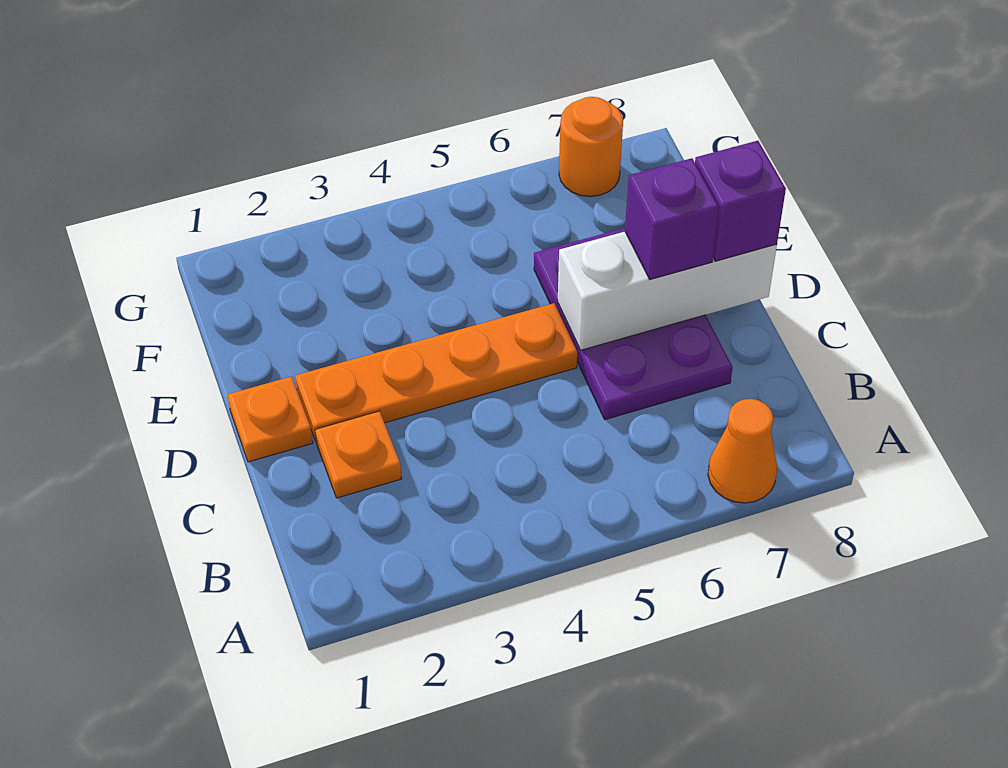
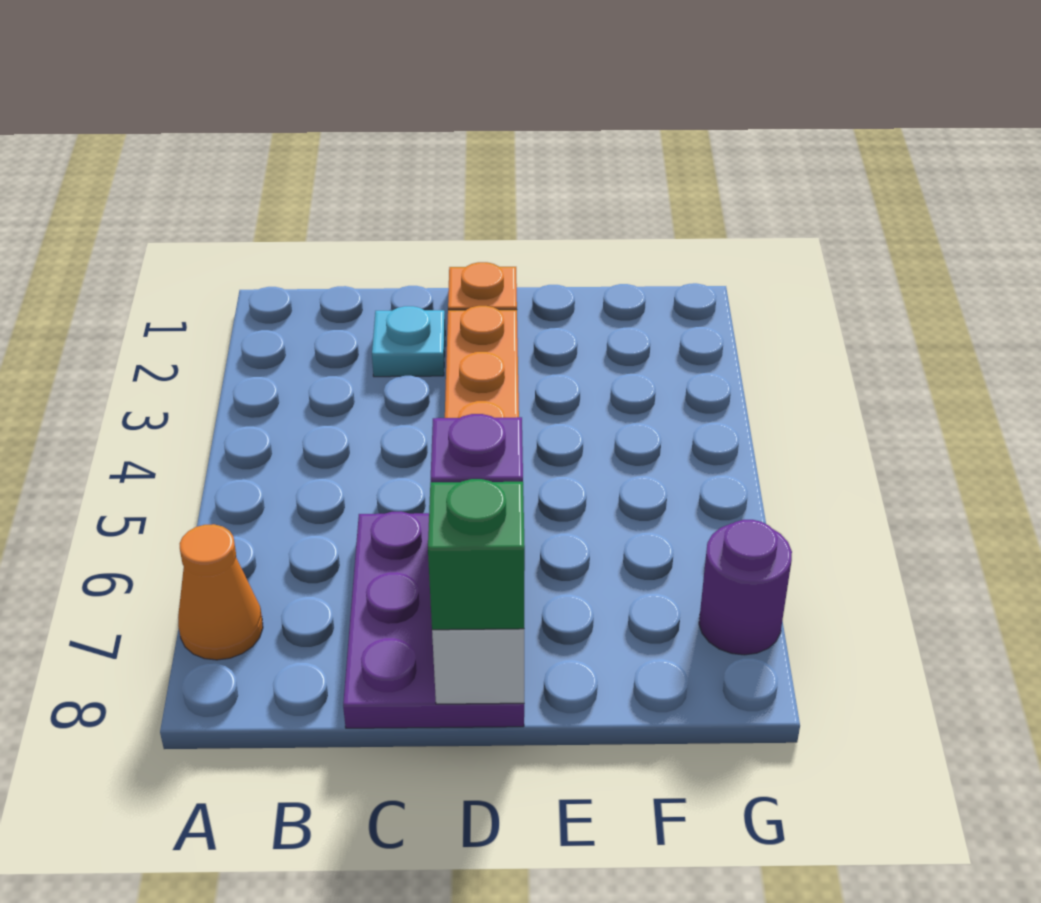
orange plate C2 level 1 -> cyan plate C2 level 1
purple plate C6:E7 level 1 -> purple plate C6:D8 level 1
purple brick D8 level 3 -> green brick D8 level 3
orange round brick G7 level 1 -> purple round brick G7 level 1

